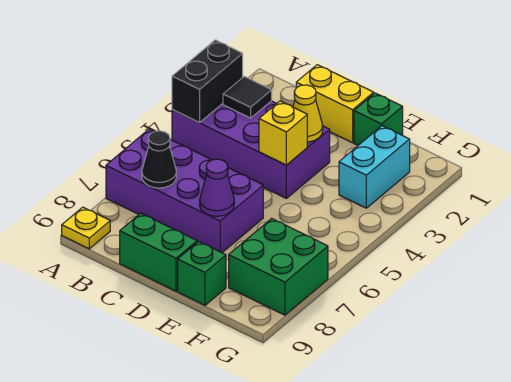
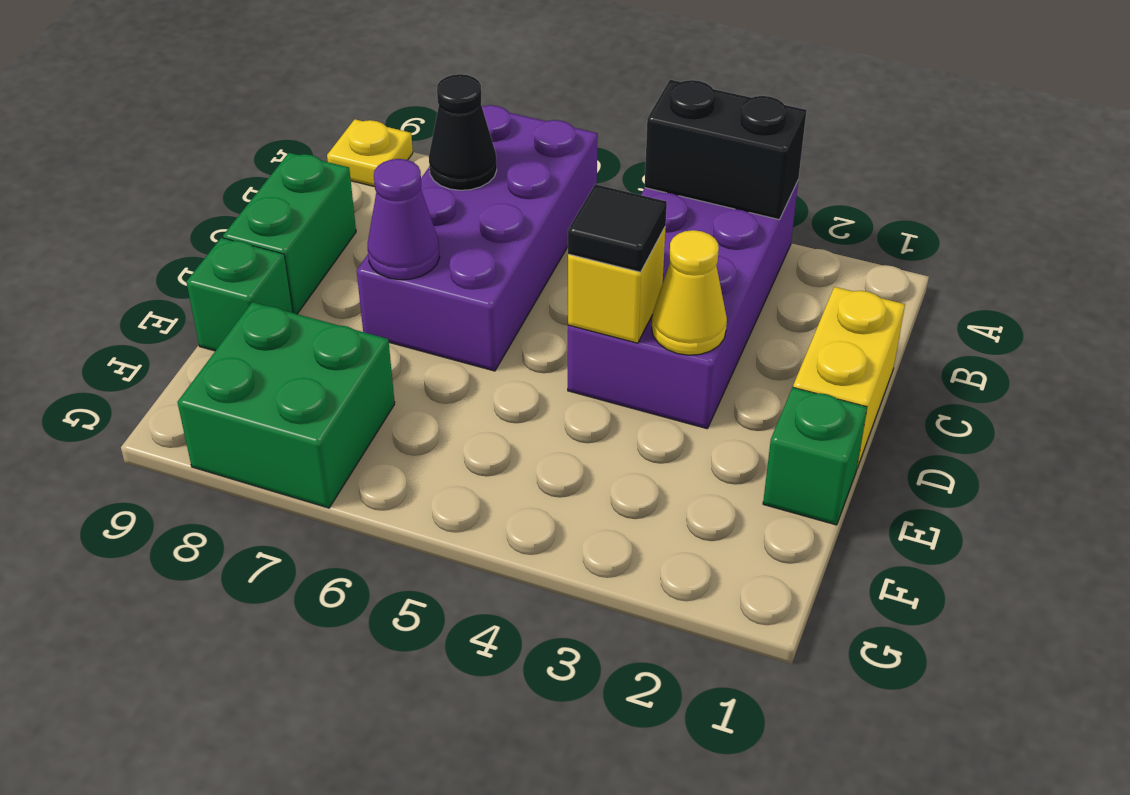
black tile B3 level 2 -> black tile D4 level 3
cyan brick F2:F3 level 1 -> none

